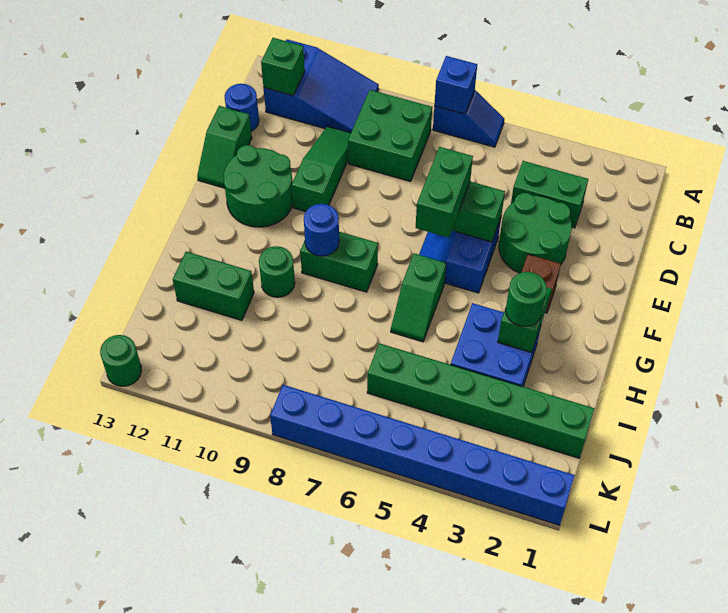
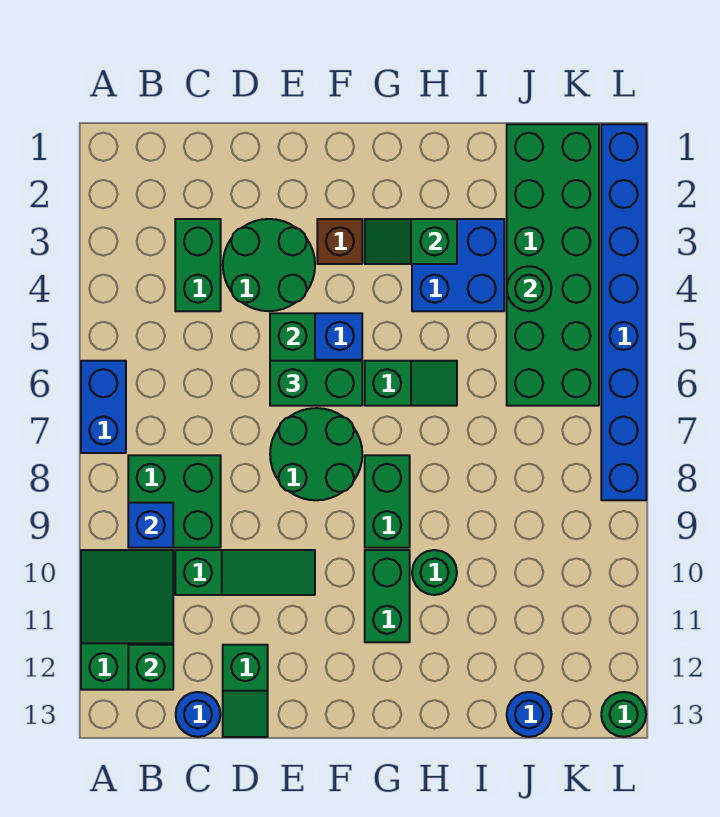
blue slope A6:A7 level 1 top 7 -> blue brick A6:A7 level 1
blue brick A7 level 2 -> blue brick B9 level 2
blue slope A10:B12 level 1 top 12 -> green slope A10:B12 level 1 top 12
green slope C10:E10 level 1 top E -> green slope C10:E10 level 1 top C
green slope D13:E13 level 1 top D -> green slope D12:D13 level 1 top 12
green round brick E11:F12 level 1 -> green round brick E7:F8 level 1
blue round brick G9 level 2 -> blue round brick J13 level 1
green round brick H3 level 3 -> green round brick J4 level 2
green brick I11:I12 level 1 -> green brick G10:G11 level 1
green brick J1:J6 level 1 -> green brick J1:K6 level 1

